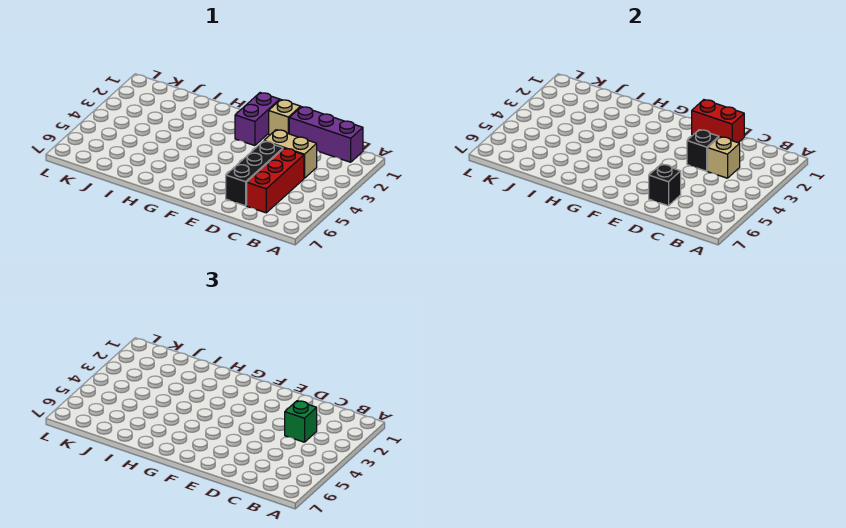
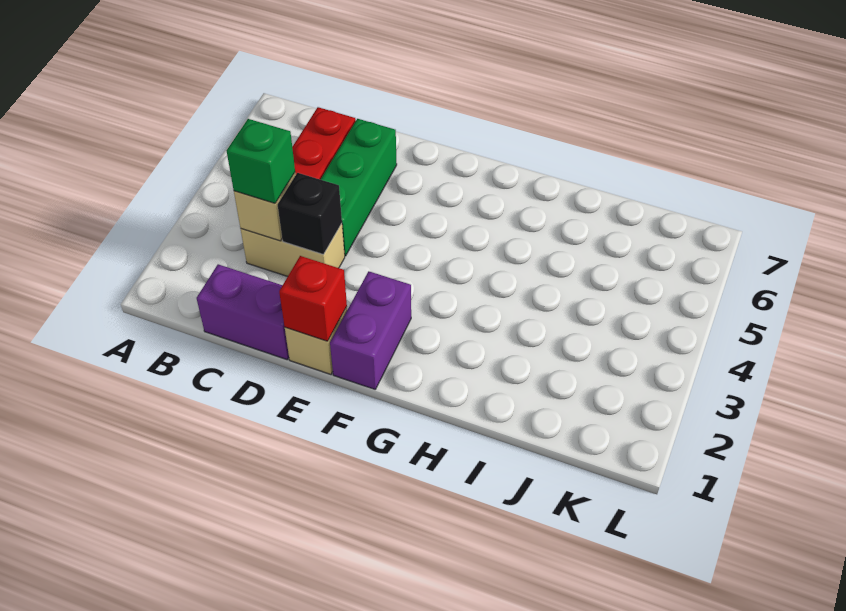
purple brick B1:D1 level 1 -> purple brick C1:D1 level 1
red brick D1:E1 level 2 -> red brick E1 level 2
black brick D4:D6 level 1 -> green brick D4:D6 level 1
black brick D6 level 2 -> none

